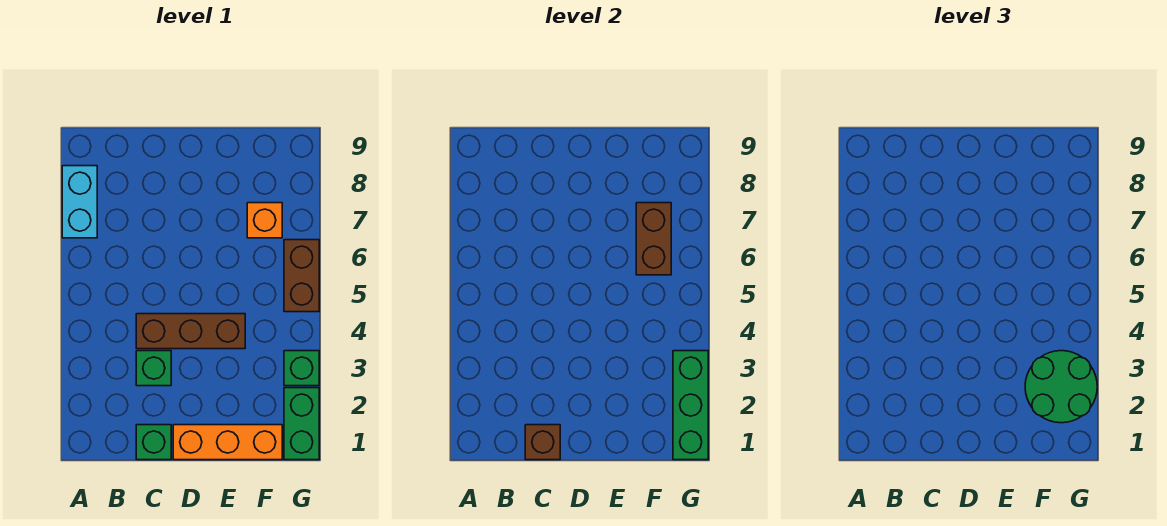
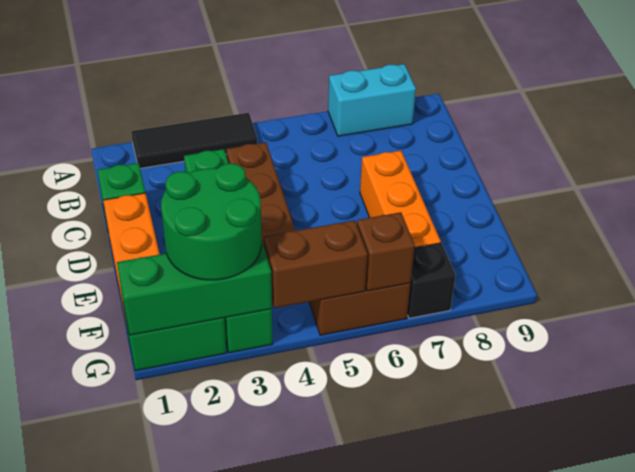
none -> black tile A2:A4 level 1
brown brick C1 level 2 -> brown brick G6 level 2
brown brick F6:F7 level 2 -> brown brick G4:G5 level 2
orange brick F7 level 1 -> orange brick D7:F7 level 1
none -> black brick G7 level 1

